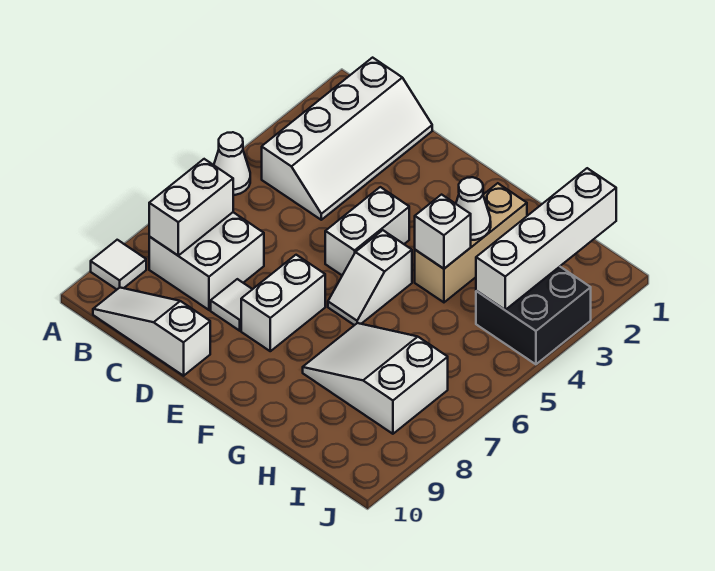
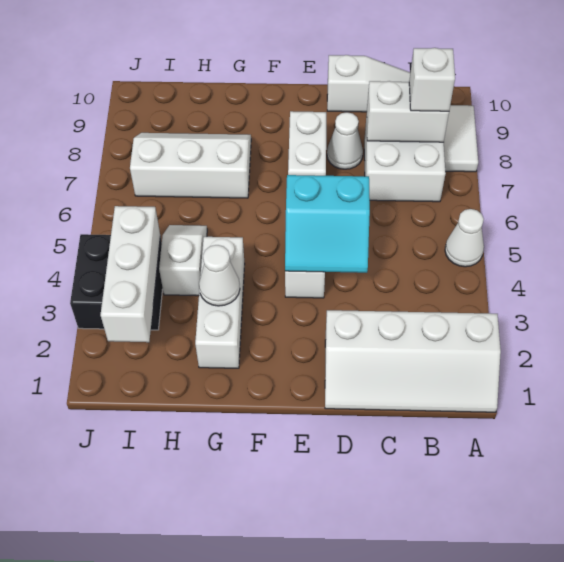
white tile A9 level 1 -> white tile A8:A9 level 1
white slope B1:C4 level 1 top B -> white slope A1:D2 level 1 top 2
white brick B7:B8 level 2 -> white brick B8:C8 level 2
none -> cyan slope D4:E5 level 2 top 5
white tile D8 level 1 -> white cone D8 level 1
white slope F5:F6 level 1 top 5 -> white slope H4:H5 level 1 top 4
tan brick G2:G4 level 1 -> white brick G2:G4 level 1
white brick G4 level 2 -> white brick B8 level 3
white slope G7:I8 level 1 top I -> white slope G7:I8 level 1 top 7
white brick I1:I4 level 2 -> white brick I2:I4 level 2

